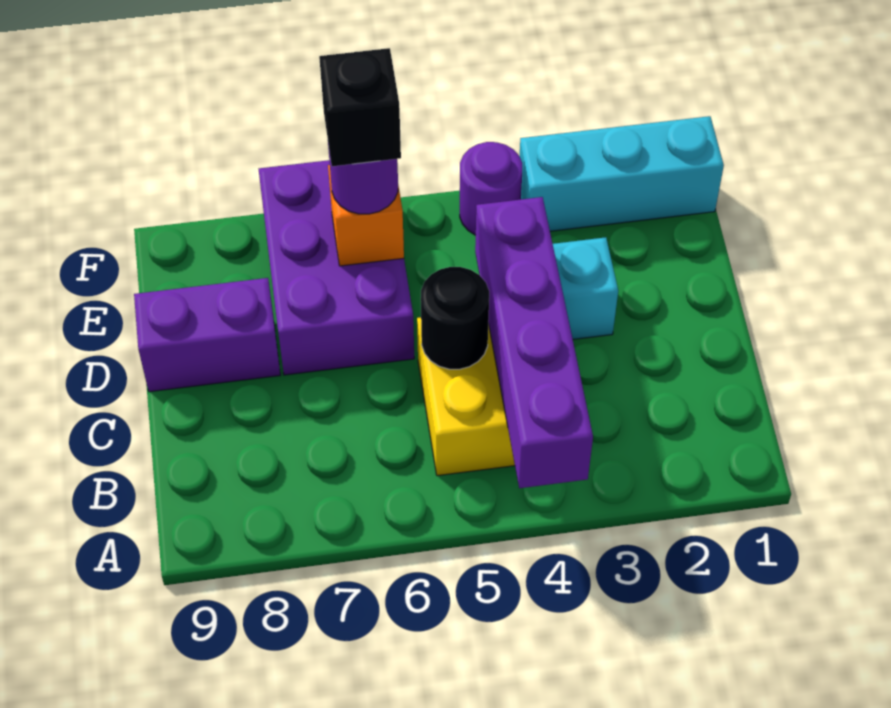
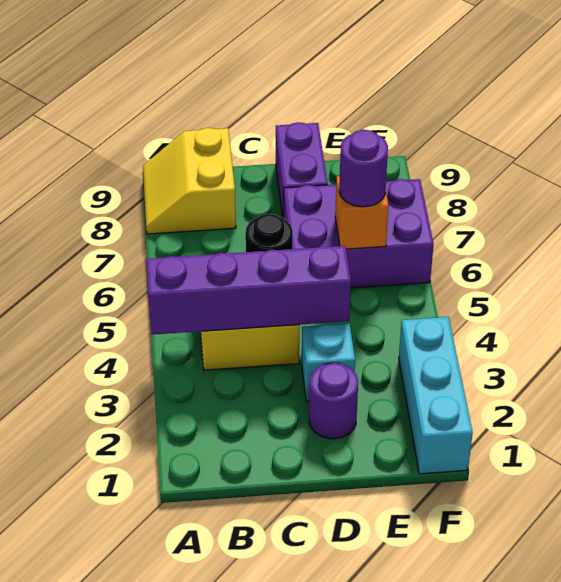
none -> yellow slope A8:B9 level 1 top B
black brick E6 level 4 -> none
purple round brick F4 level 1 -> purple round brick D2 level 1

